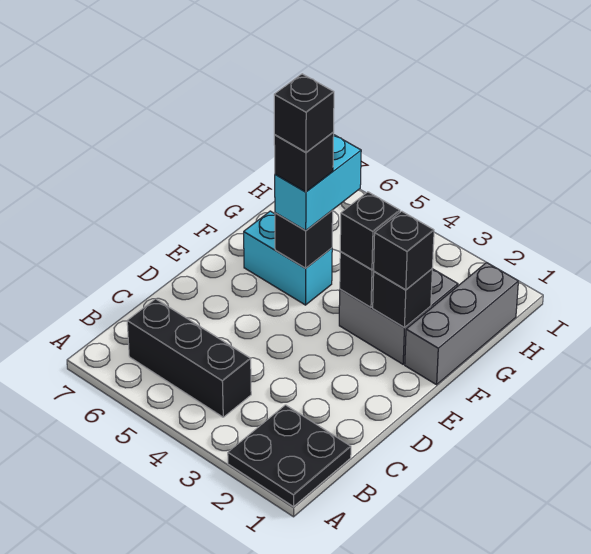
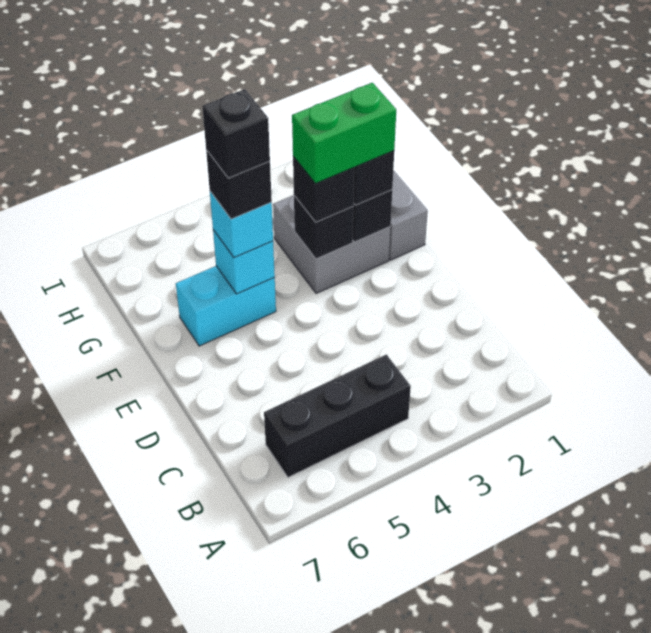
black plate A1:B2 level 1 -> none
none -> green brick F2:F3 level 4
black brick F5 level 2 -> cyan brick F5 level 2
cyan brick F5:G5 level 3 -> cyan brick F5 level 3

